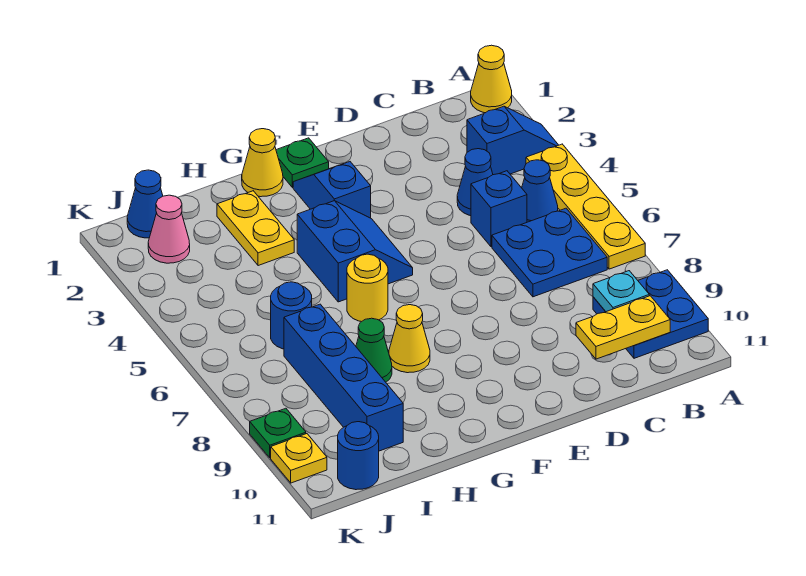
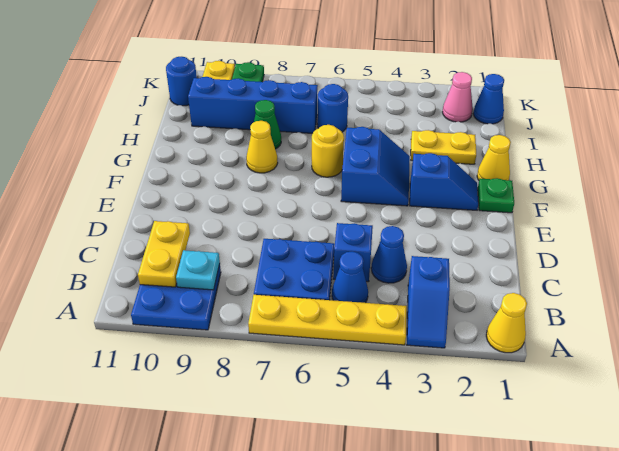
blue slope F4:G5 level 1 top G -> blue slope F4:G5 level 1 top 5

